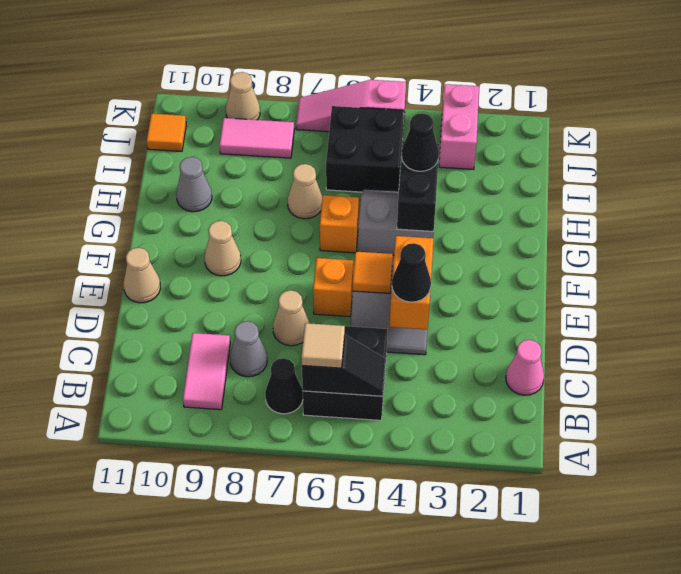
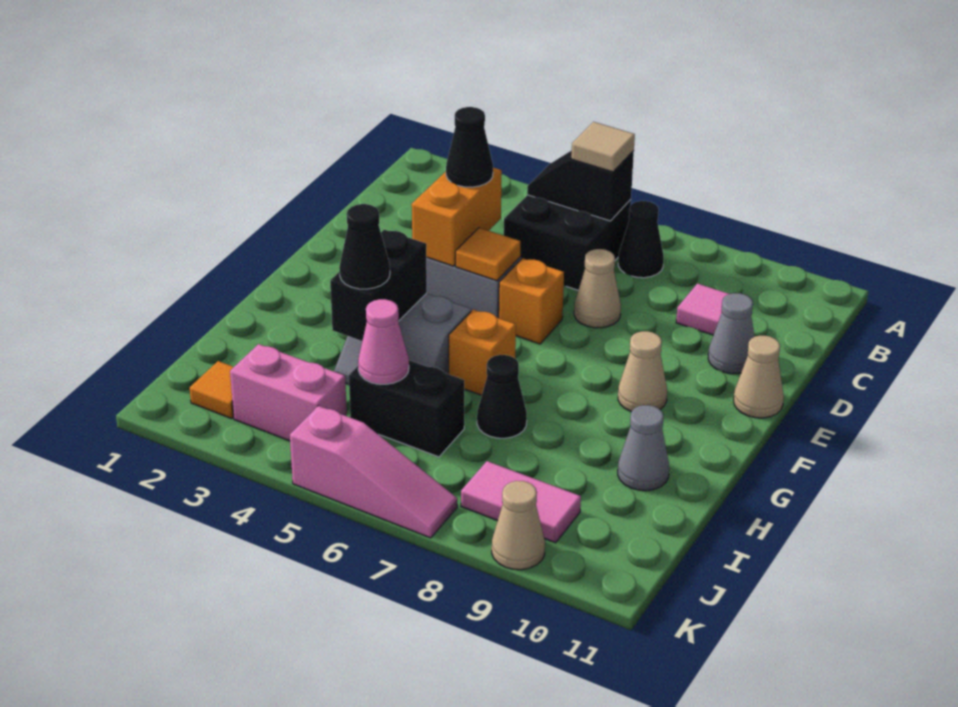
pink tile B9:C9 level 1 -> pink tile C9 level 1
pink cone C1 level 1 -> pink cone I5 level 2
grey cone C8 level 1 -> grey cone D10 level 1
tan cone H7 level 1 -> black cone H7 level 1
black brick I5:J6 level 1 -> black brick I5:I6 level 1
pink brick J3:K3 level 1 -> pink brick J3:J4 level 1
orange tile J11 level 1 -> orange tile J2 level 1

